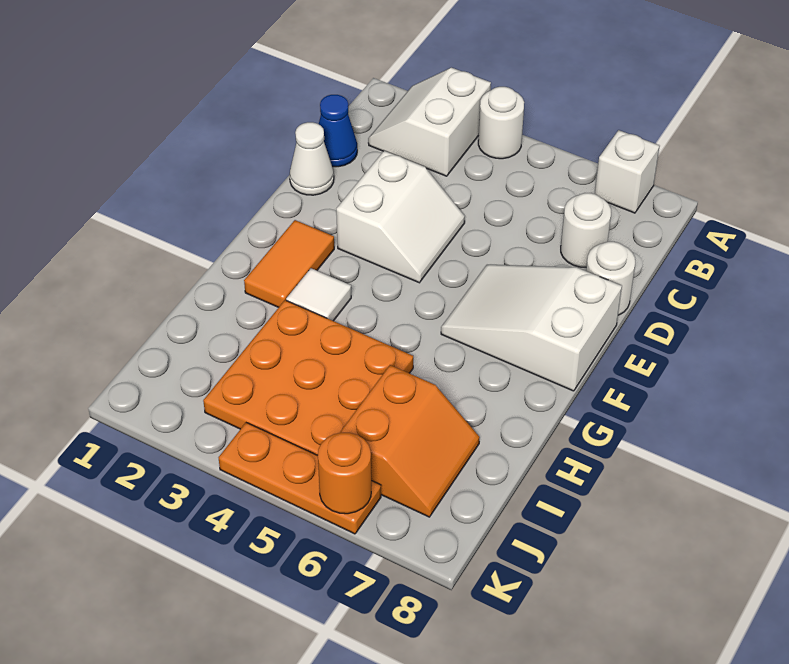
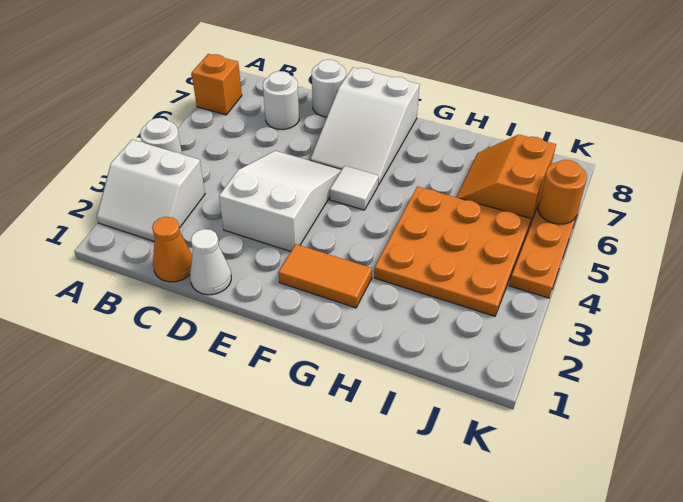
white brick A7 level 1 -> orange brick A7 level 1
blue cone C1 level 1 -> orange cone C1 level 1
white slope D3:E4 level 1 top 3 -> white slope D3:E5 level 1 top 3
white tile G3 level 1 -> white tile F5 level 1
orange slope I6:J7 level 1 top 6 -> orange slope I6:J7 level 1 top J

